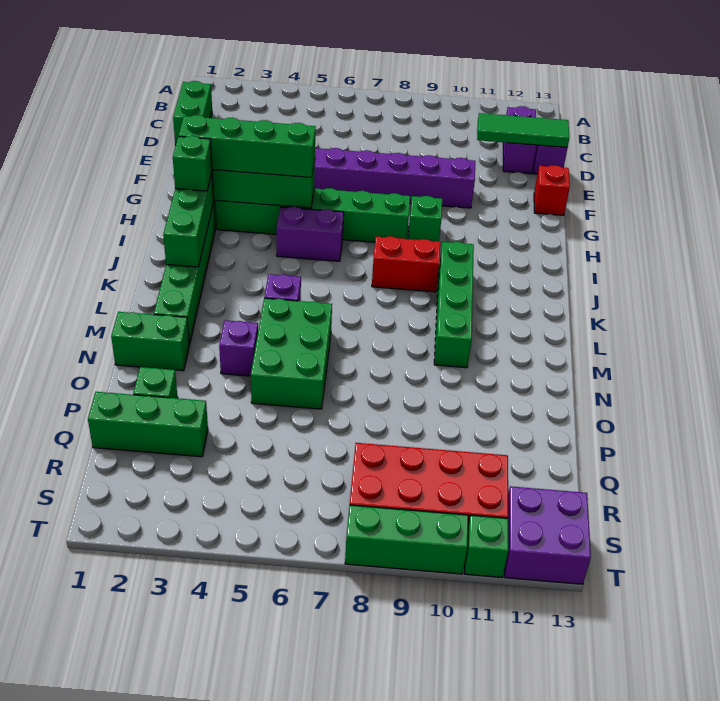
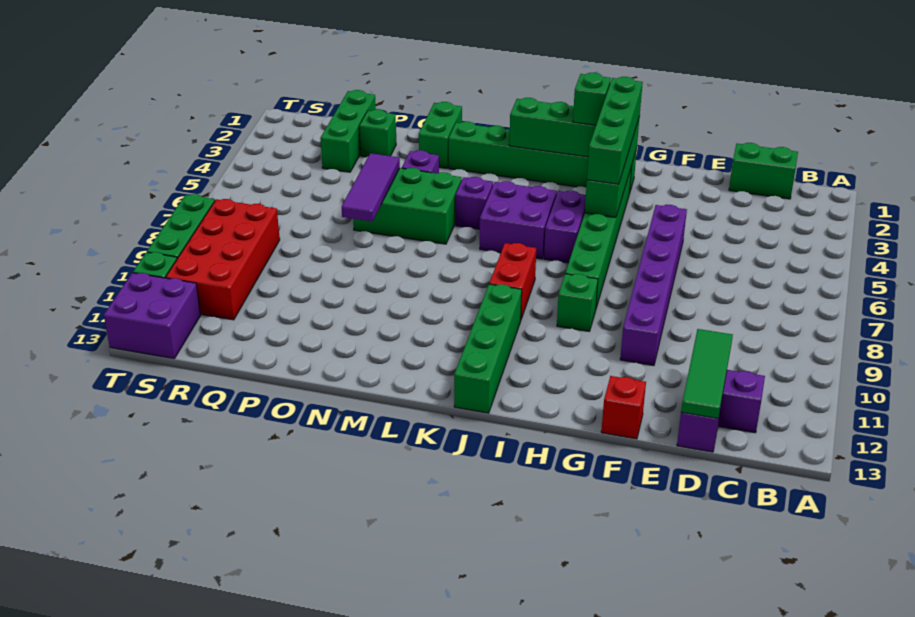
none -> purple brick J5:K6 level 1
green brick J10:M10 level 1 -> green brick J10:J13 level 1
none -> purple tile O5:O7 level 2

